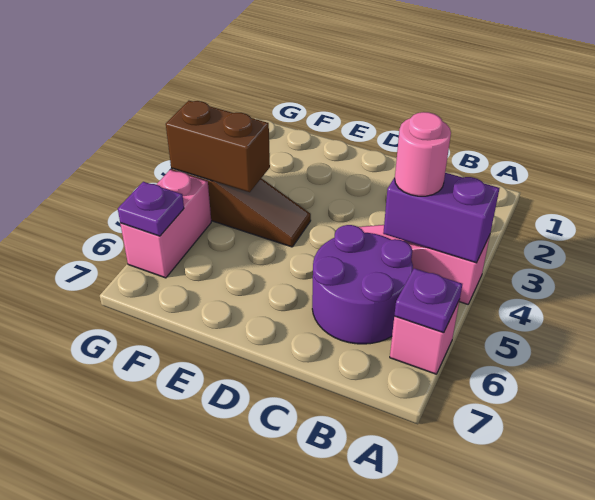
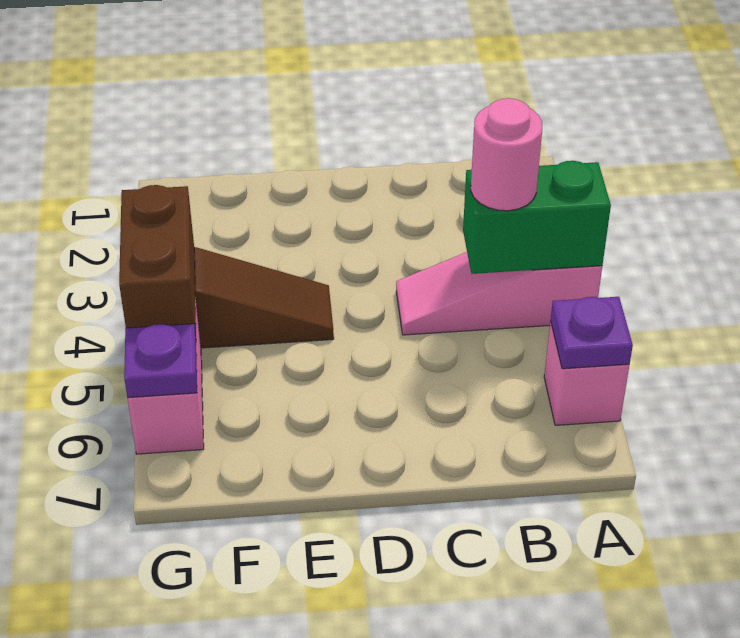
purple brick A4:B4 level 2 -> green brick A4:B4 level 2
purple round brick B5:C6 level 1 -> none
brown brick F4:G4 level 2 -> brown brick G4:G5 level 2

